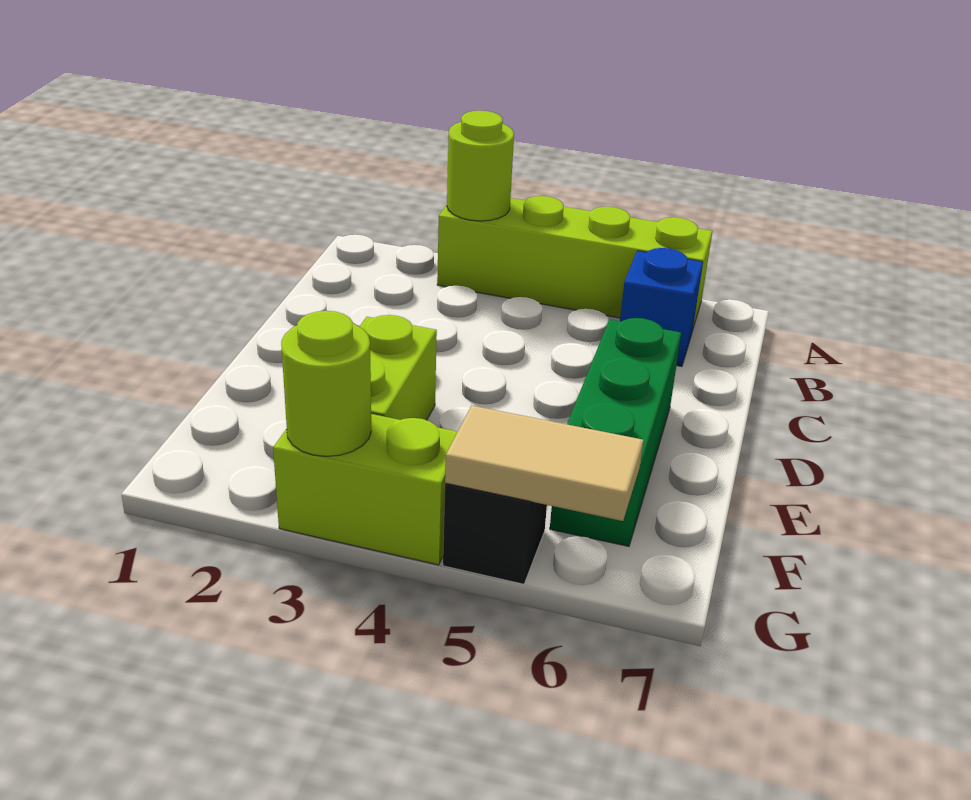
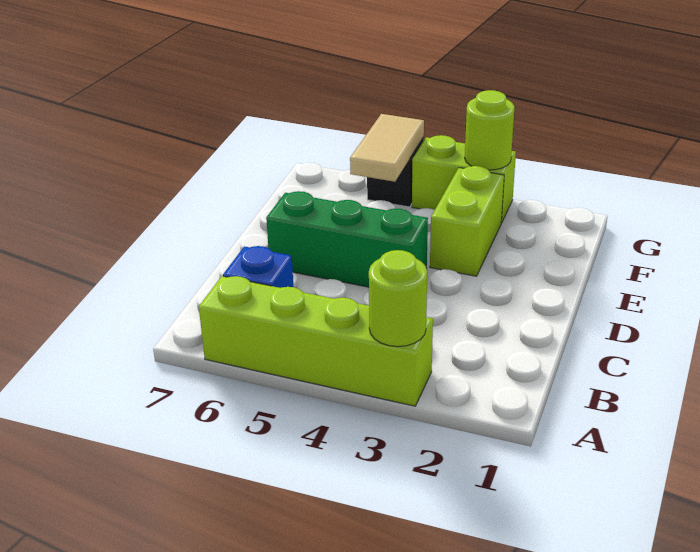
green brick D6:F6 level 1 -> green brick D4:D6 level 1
tan tile G5:G6 level 2 -> tan tile F5:G5 level 2

